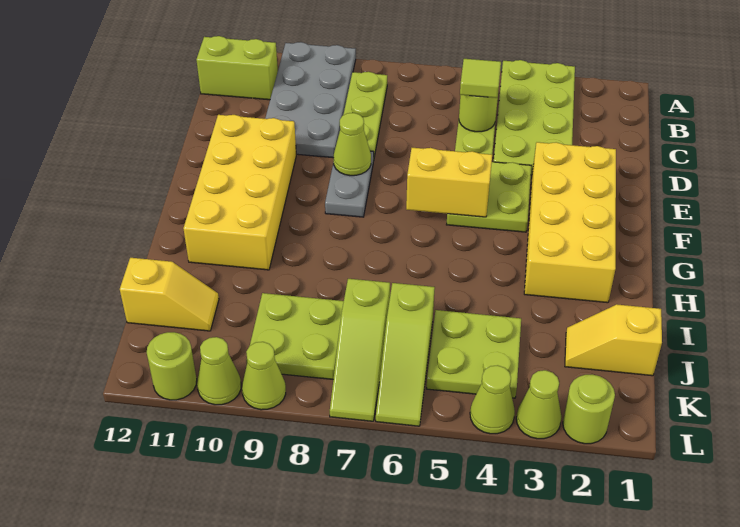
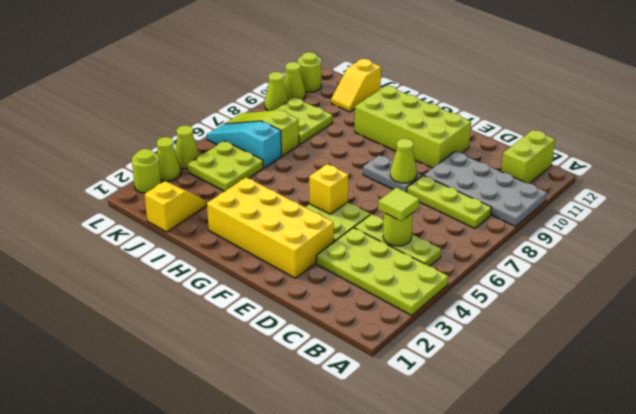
yellow brick E10:H11 level 1 -> lime brick E10:H11 level 1
yellow brick F5:F6 level 2 -> yellow brick F5 level 2
lime slope J6:L6 level 1 top J -> cyan slope J6:L6 level 1 top J

